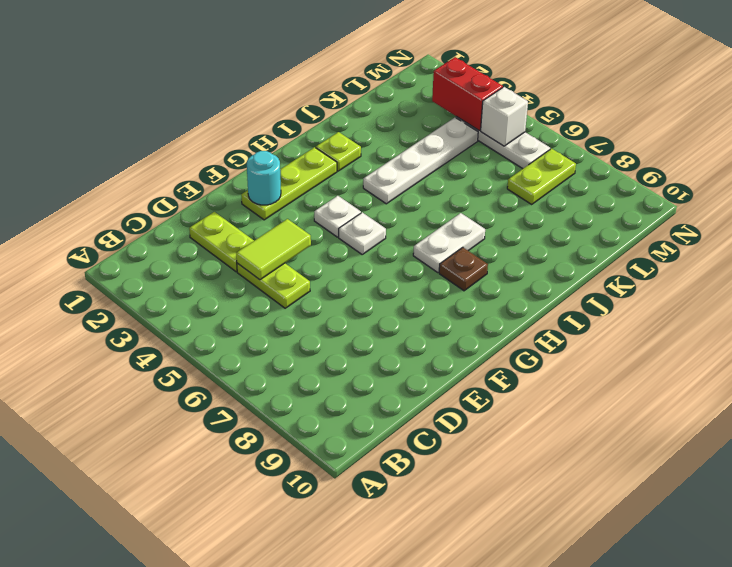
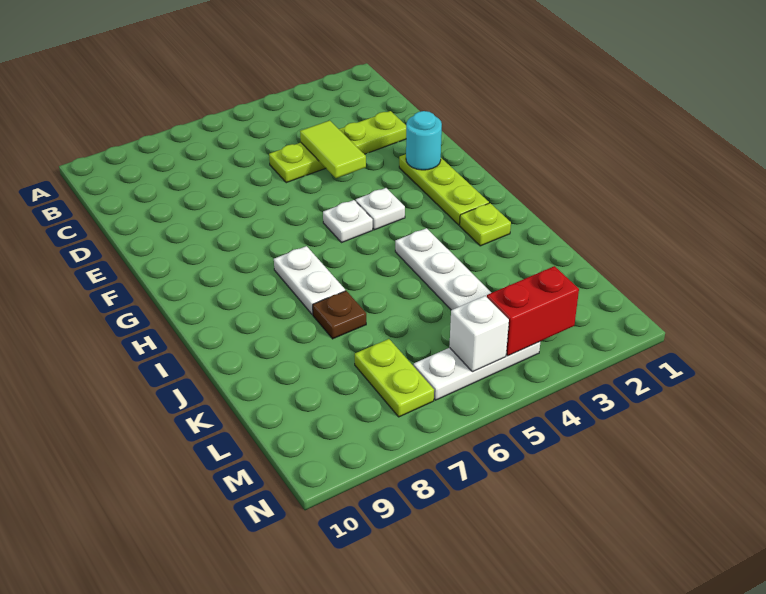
brown plate H8 level 1 -> brown plate J7 level 1

